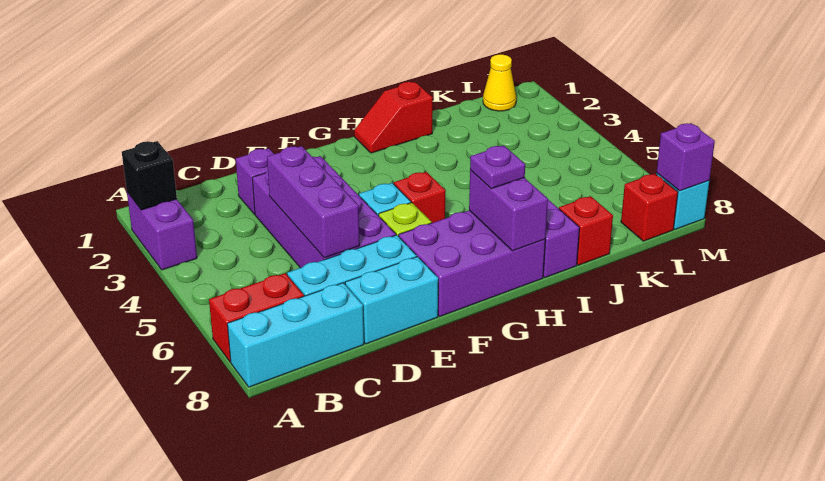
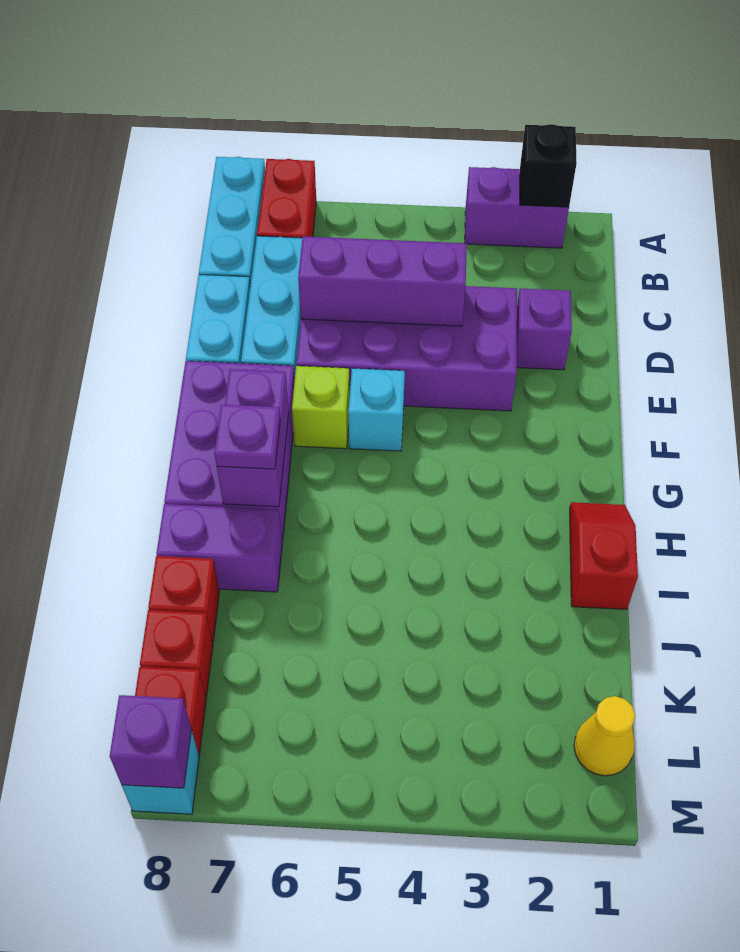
red brick G5 level 1 -> red brick K8 level 1
purple brick H7:H8 level 2 -> purple brick G7:H7 level 2

